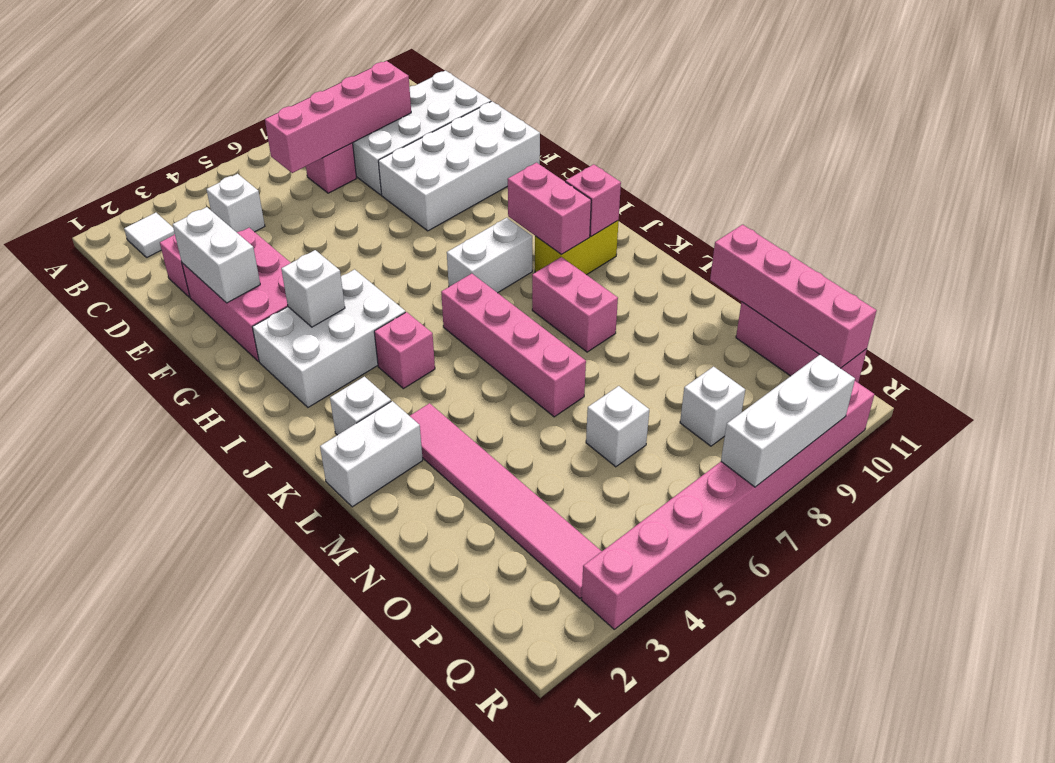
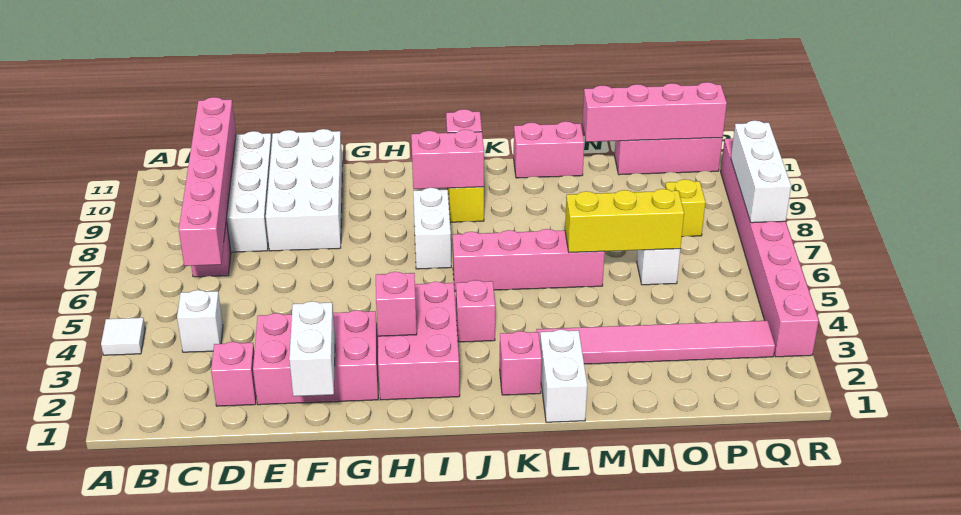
white tile B2 level 1 -> white tile A4 level 1
pink brick C6:C9 level 2 -> pink brick C6:C11 level 2
white brick E2:F2 level 2 -> white brick F1:F2 level 2
white brick H2:I4 level 1 -> pink brick H2:I4 level 1
white brick H3 level 2 -> pink brick H3 level 2
white brick K2 level 1 -> pink brick K2 level 1
pink brick K8:L8 level 1 -> pink brick L11:M11 level 1
none -> yellow brick M6:O6 level 2
white brick P8 level 1 -> yellow brick P8 level 1

